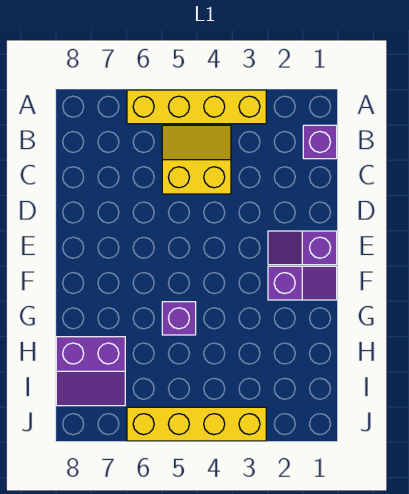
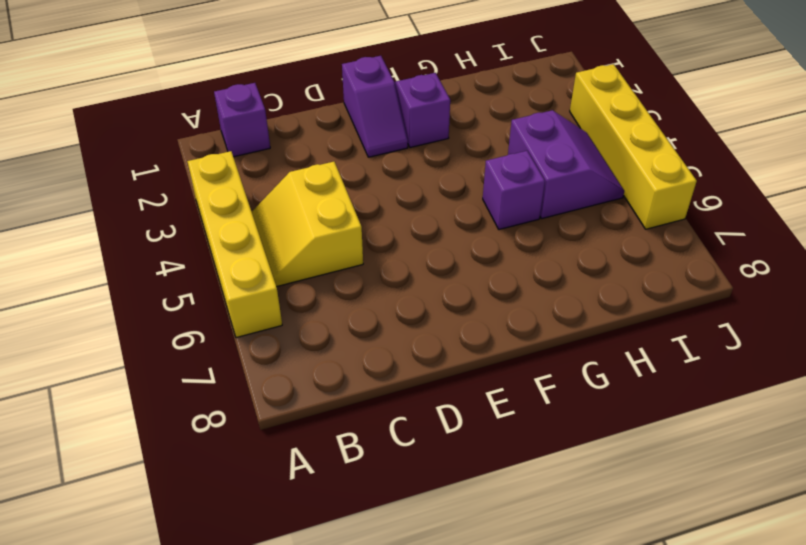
purple slope H7:I8 level 1 top H -> purple slope H4:I5 level 1 top H

